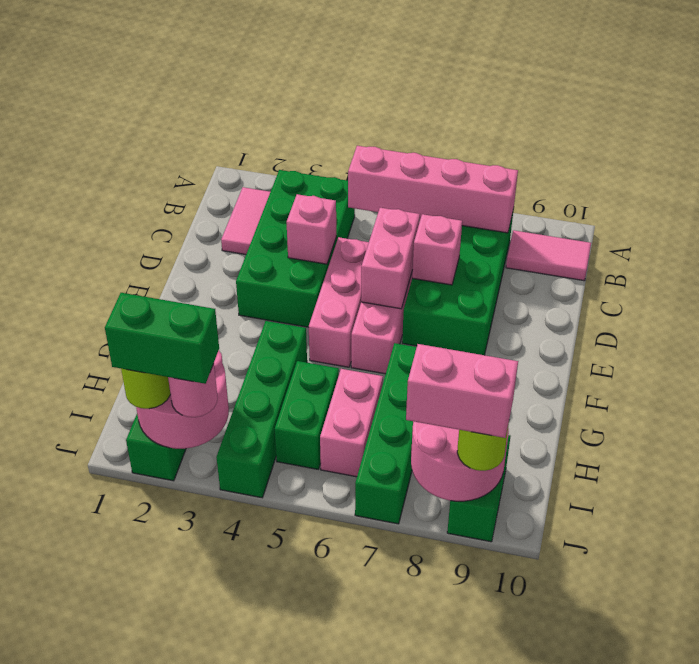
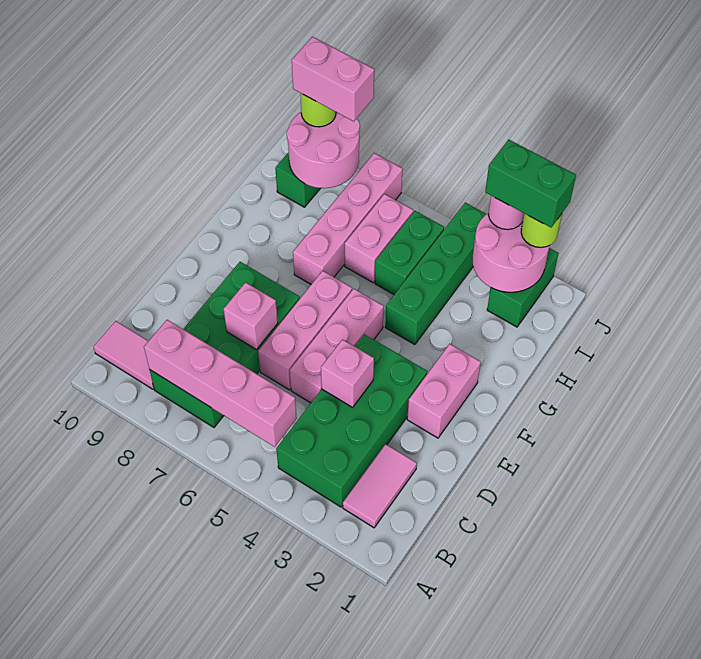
pink brick D6:E6 level 2 -> pink brick E2:F2 level 1
green brick G7:J7 level 1 -> pink brick G7:J7 level 1

